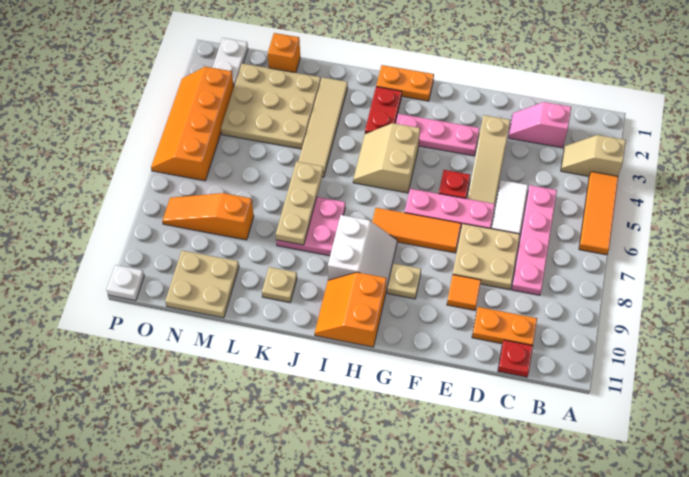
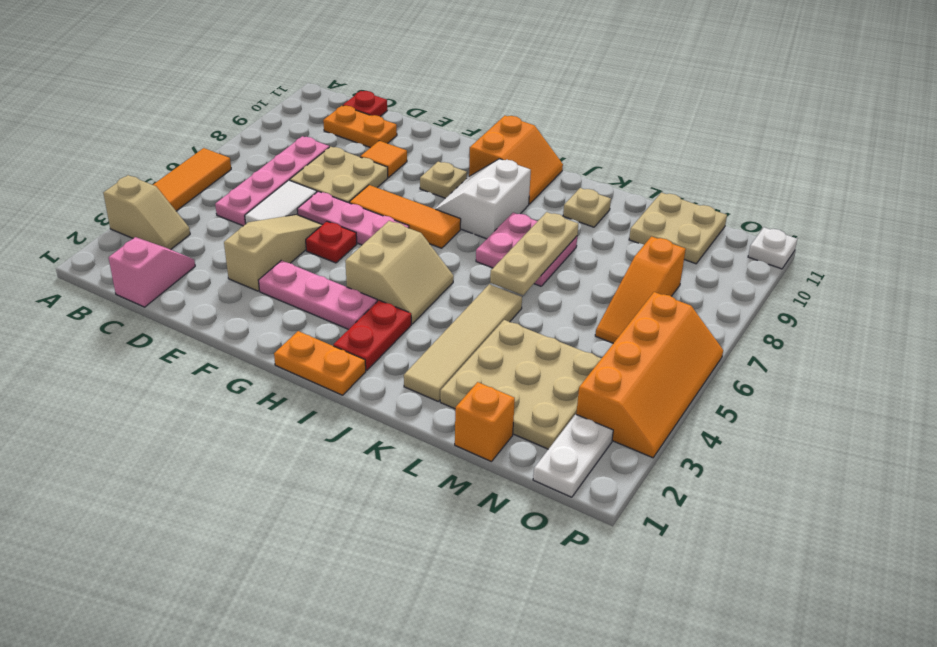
pink slope C2:D2 level 1 top C -> pink slope C1:C2 level 1 top 1
orange slope M8:O8 level 1 top M -> orange slope N6:N8 level 1 top 8

